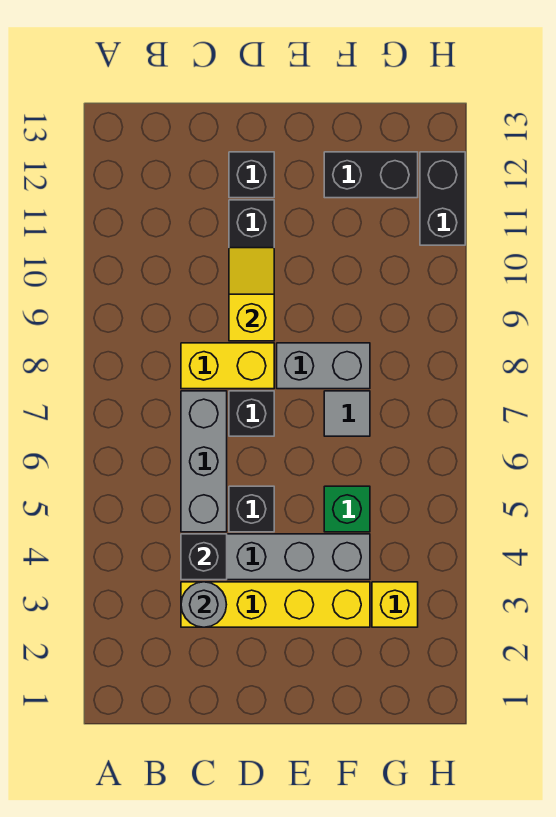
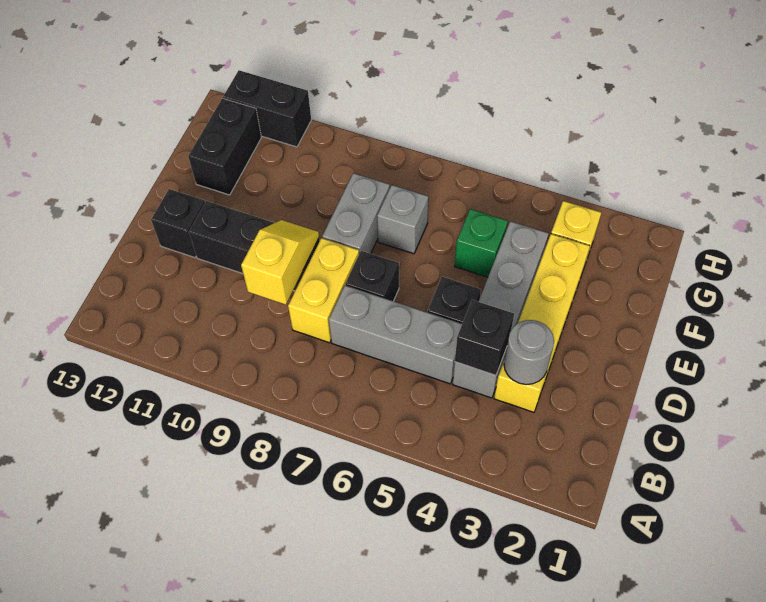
yellow slope D9:D10 level 2 top 9 -> yellow slope C9:D9 level 2 top C
grey tile F7 level 1 -> grey brick F7 level 1

